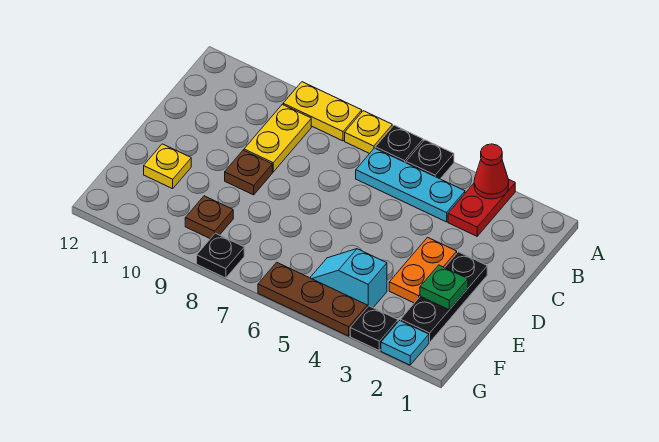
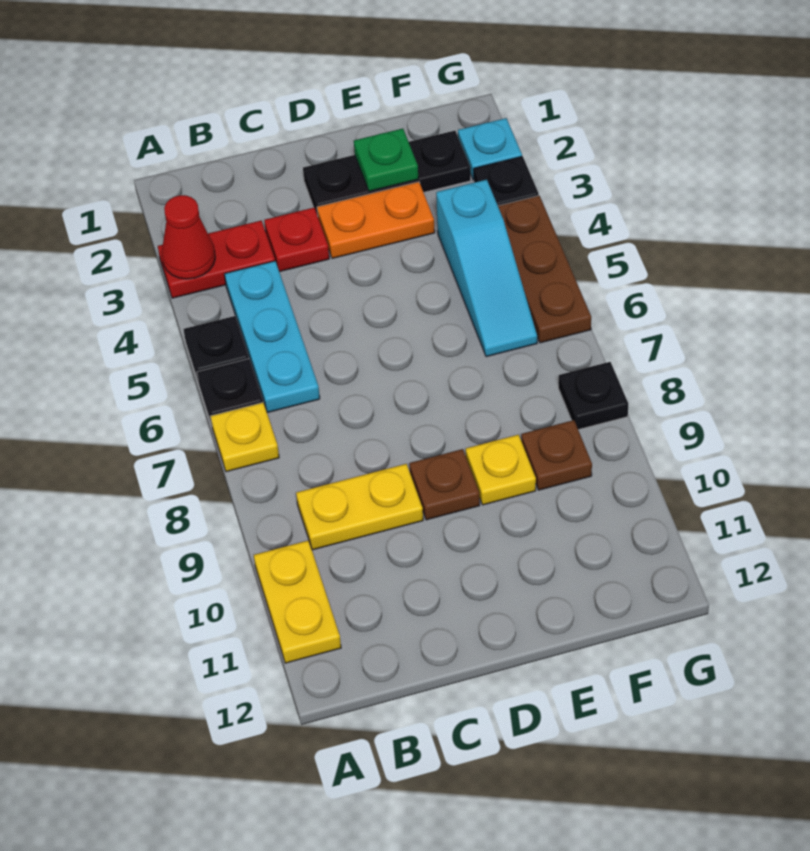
yellow plate A8:A9 level 1 -> yellow plate A10:A11 level 1
none -> red plate C3 level 1
yellow plate E11 level 1 -> yellow plate E9 level 1
cyan slope F4:F5 level 1 top 4 -> cyan slope F4:F6 level 1 top 4

